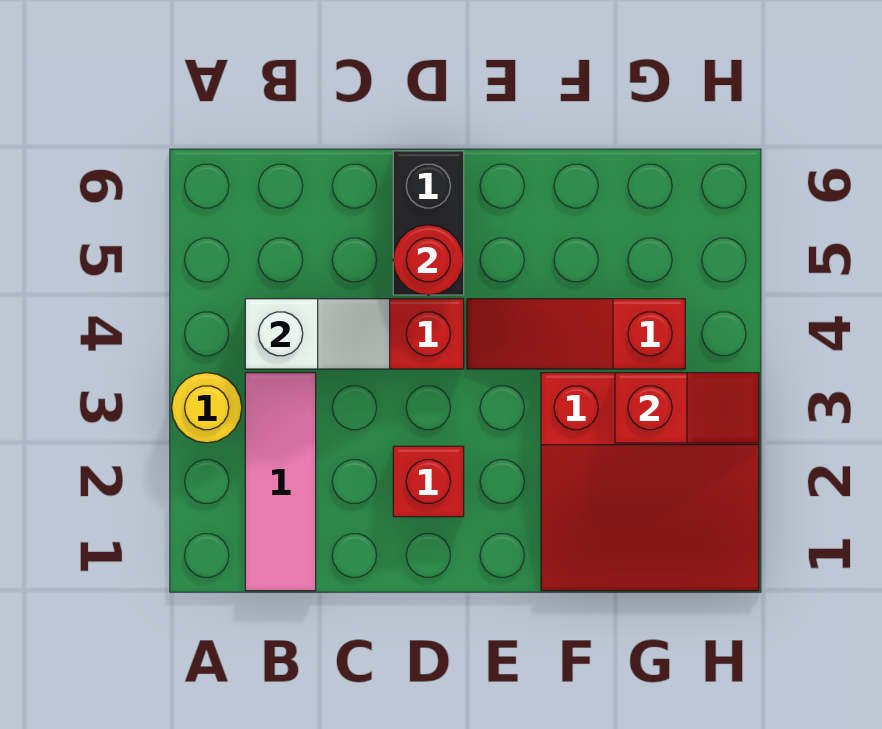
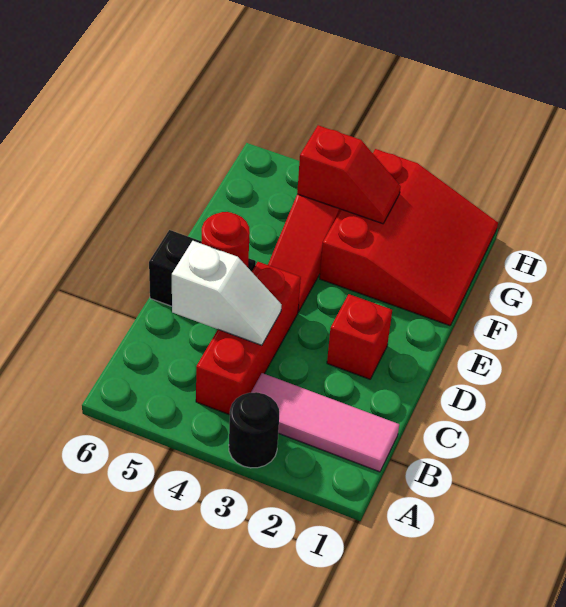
yellow round brick A3 level 1 -> black round brick A3 level 1
white slope B4:C4 level 2 top B -> white slope C4:C5 level 2 top 5
red slope G3:H3 level 2 top G -> red slope G3:G4 level 2 top 4

